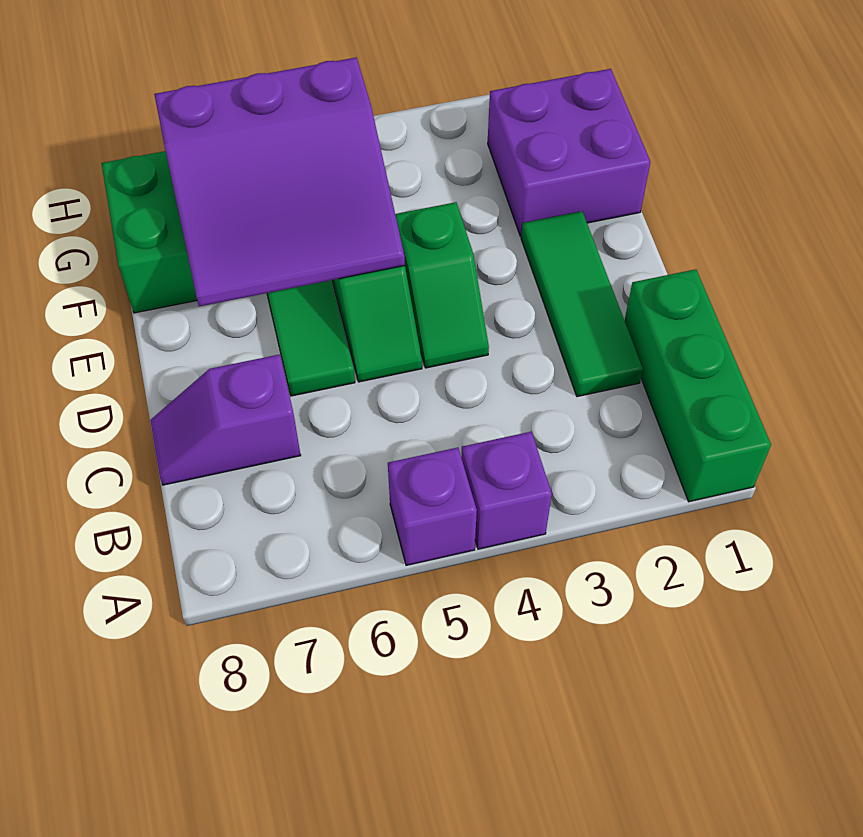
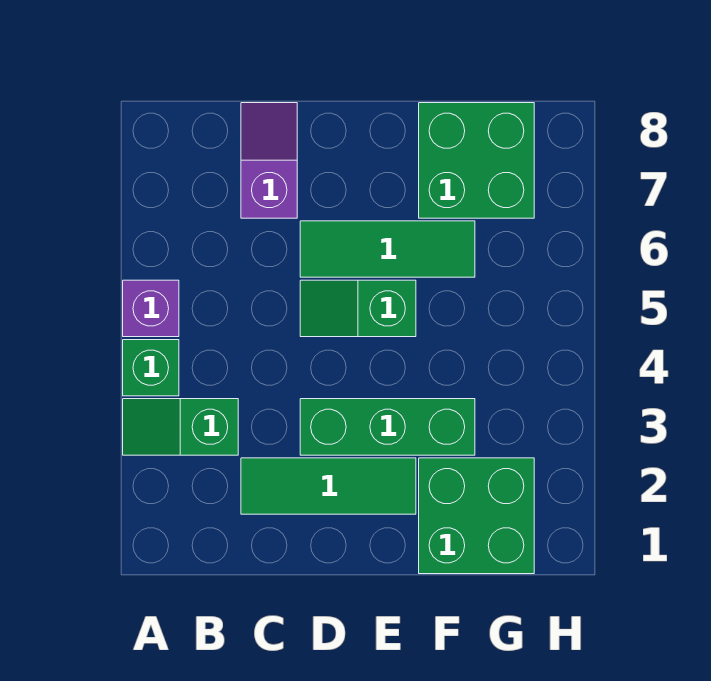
green brick A1:C1 level 1 -> green brick D3:F3 level 1
purple brick A4 level 1 -> green brick A4 level 1
green slope D4:E4 level 1 top E -> green slope A3:B3 level 1 top B
purple slope E5:G7 level 2 top G -> none
purple brick F1:G2 level 1 -> green brick F1:G2 level 1

